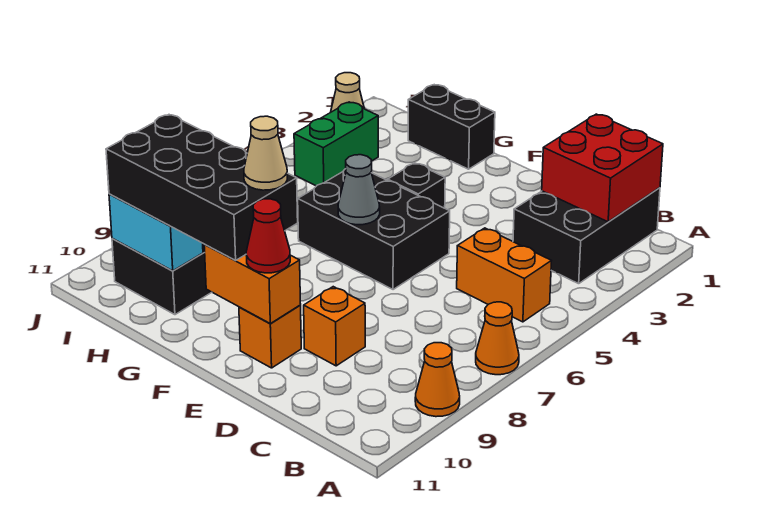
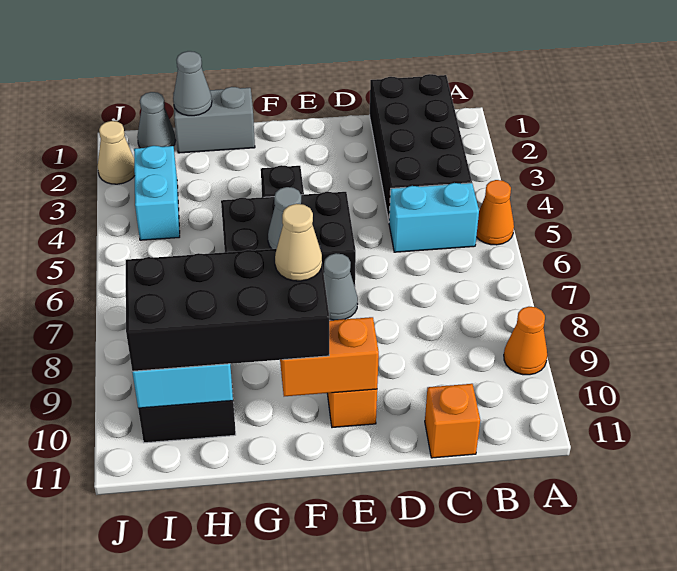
orange cone A7 level 1 -> orange cone A5 level 1
black brick B1:C3 level 1 -> black brick B1:C4 level 1
red brick B1:C2 level 2 -> none
orange brick B5:C5 level 1 -> cyan brick B5:C5 level 1
orange brick D9 level 1 -> orange brick C11 level 1
none -> grey cone E7 level 1
red cone E10 level 3 -> none
black brick G1:H1 level 1 -> grey brick G1:H1 level 1
none -> grey cone H1 level 2
none -> grey cone I1 level 1
green brick I3:I4 level 1 -> cyan brick I3:I4 level 1

